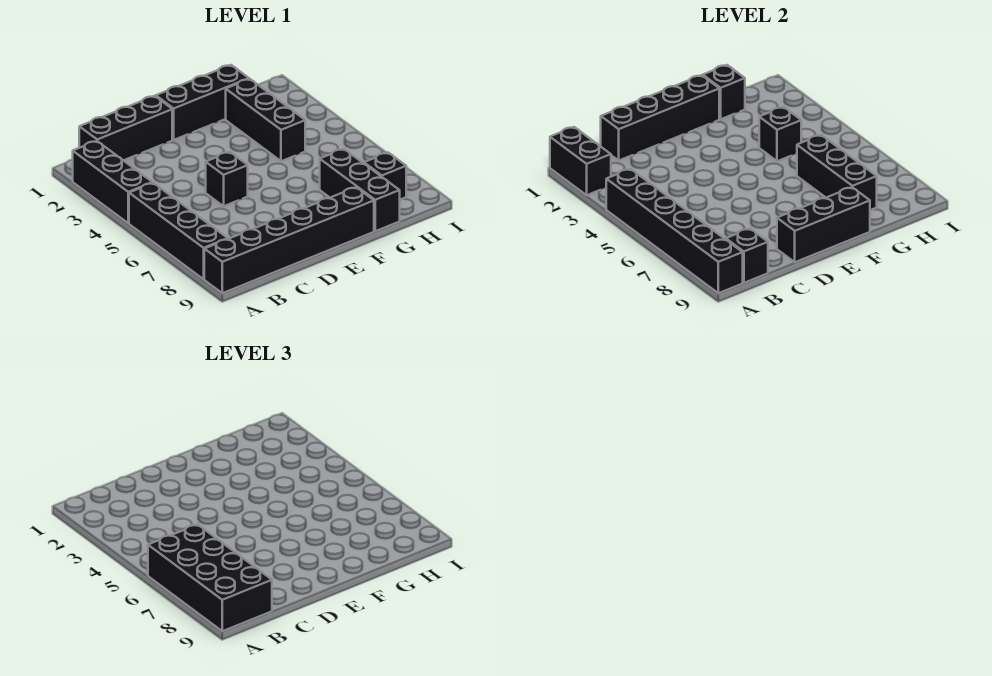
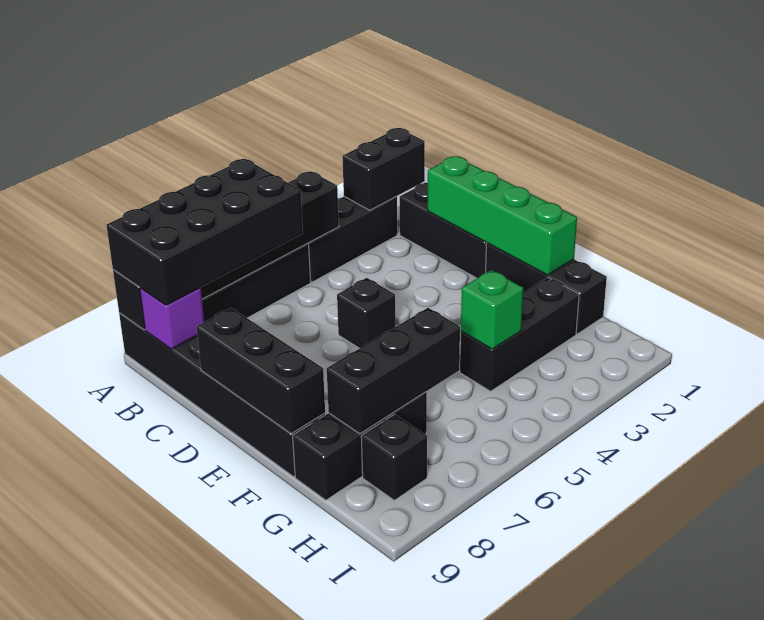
black brick B9 level 2 -> purple brick B9 level 2
black brick C1:F1 level 2 -> green brick C1:F1 level 2
black brick G1 level 2 -> none
black brick G4 level 2 -> green brick G4 level 2

